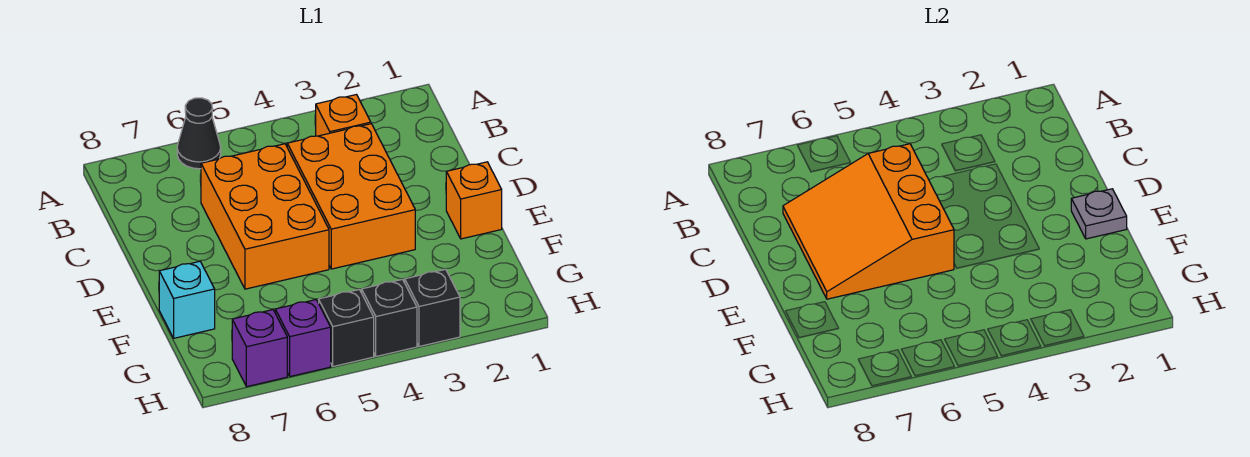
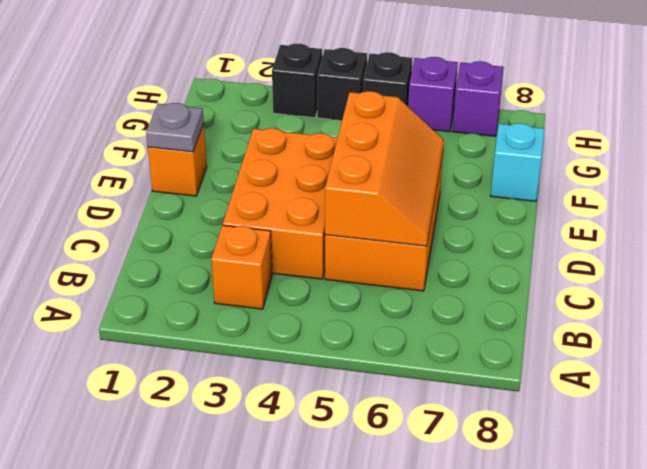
black cone A6 level 1 -> none
orange slope C5:E7 level 2 top 5 -> orange slope C5:E6 level 2 top 5

